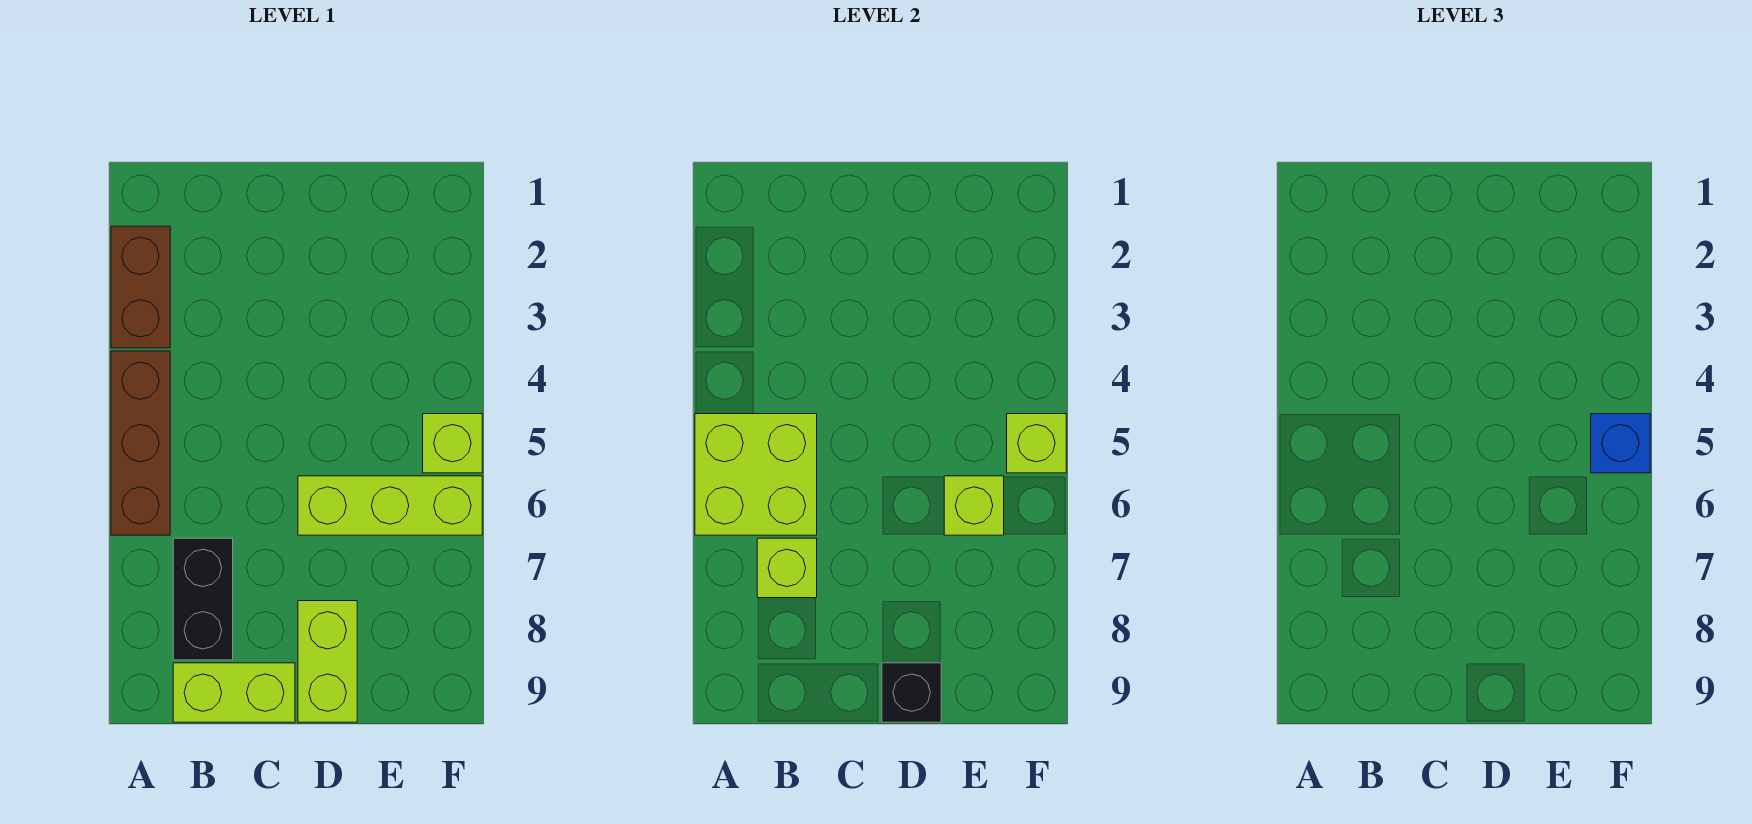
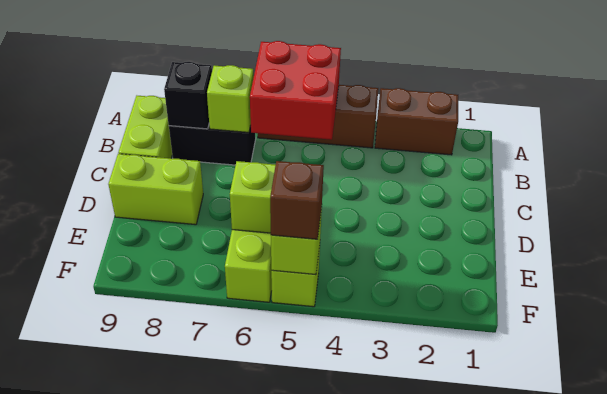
lime brick A5:B6 level 2 -> red brick A5:B6 level 2
black brick D9 level 2 -> black brick B8 level 2
blue brick F5 level 3 -> brown brick F5 level 3

